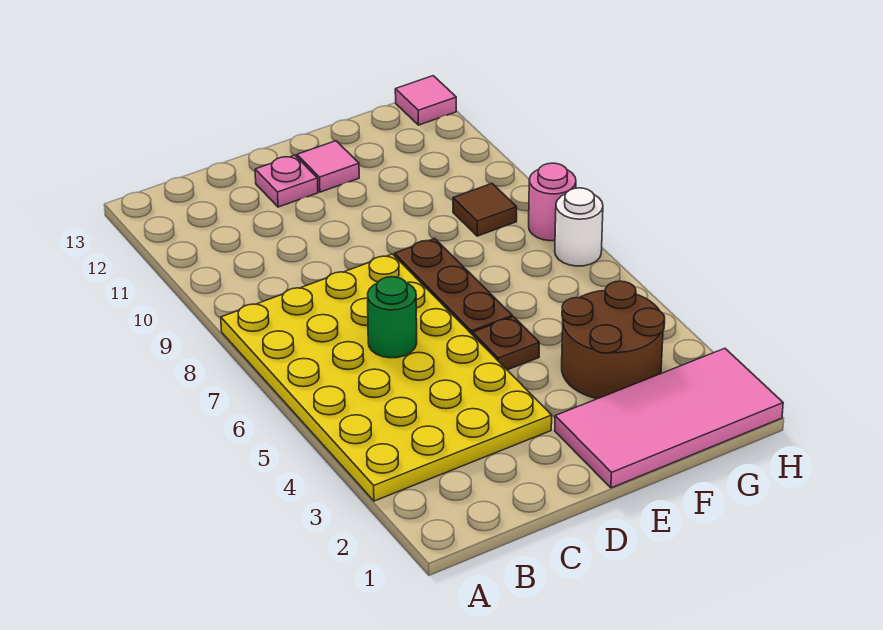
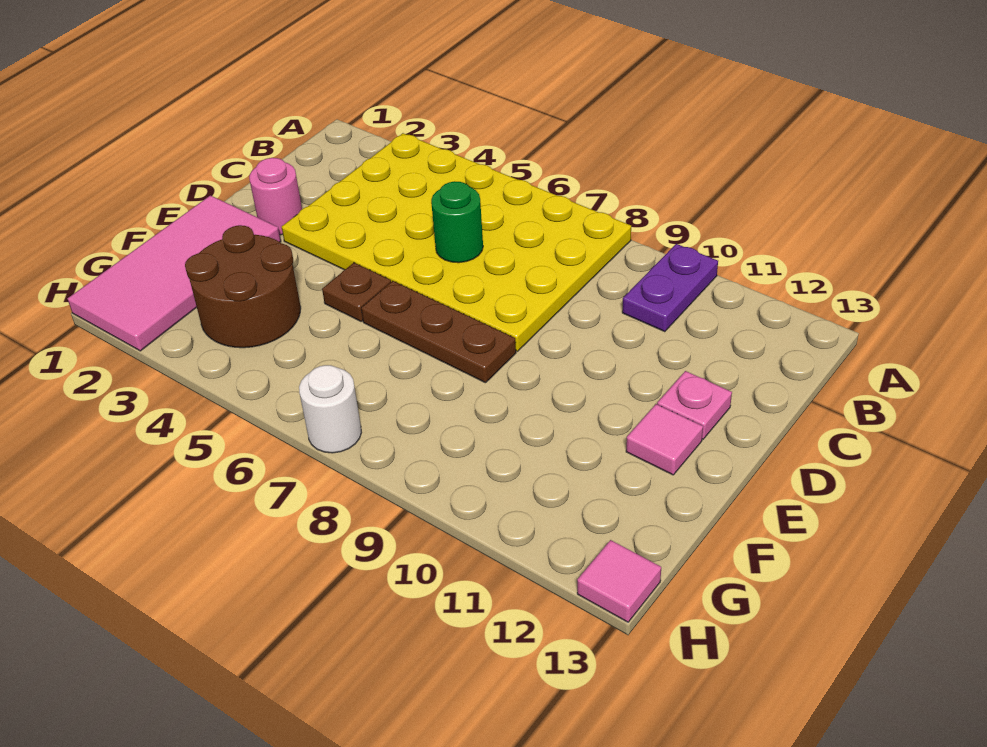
none -> purple plate A10:B10 level 1
brown tile G9 level 1 -> none
pink round brick H8 level 1 -> pink round brick D2 level 1

